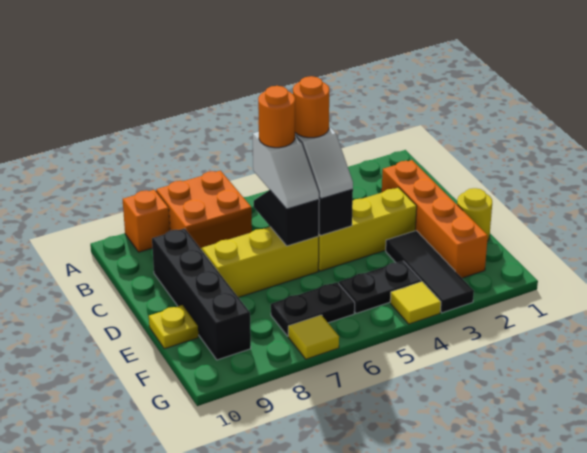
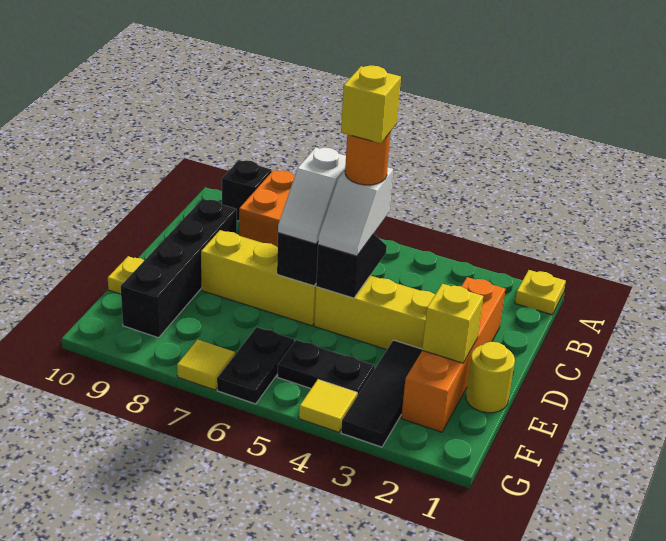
none -> yellow plate A1 level 1
orange brick A9 level 1 -> black brick A9 level 1
none -> yellow brick C5 level 5
orange round brick C6 level 4 -> none
none -> yellow brick E2 level 2
black plate F6:F7 level 1 -> black plate F6:G6 level 1

